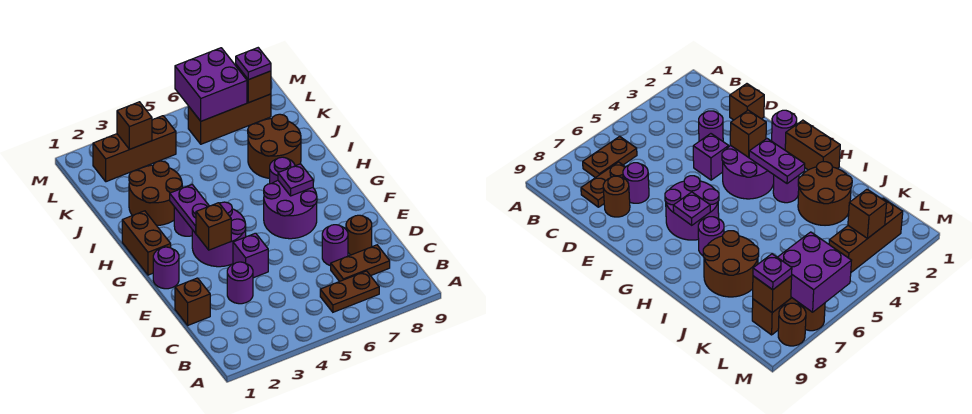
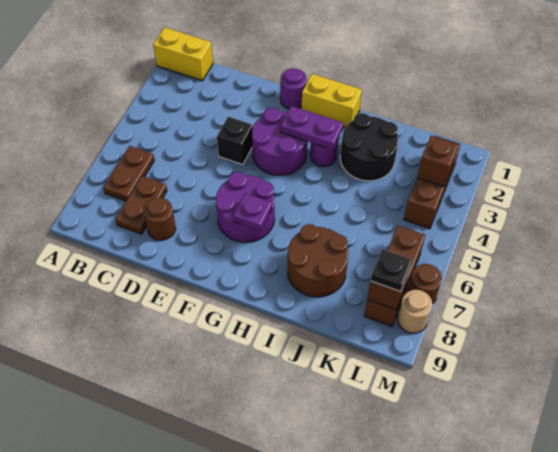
none -> yellow brick A1:B1 level 1
brown brick D1 level 1 -> none
purple round brick D3 level 1 -> none
purple round brick D7 level 1 -> none
purple brick E4 level 1 -> black brick E4 level 1
brown brick F3 level 2 -> none
brown brick G1:H1 level 1 -> yellow brick G1:H1 level 1
purple round brick H7 level 1 -> none
brown round brick I2:J3 level 1 -> black round brick I2:J3 level 1
purple brick L6:M7 level 2 -> none
purple plate L8 level 3 -> black plate L8 level 3
brown round brick M8 level 1 -> tan round brick M8 level 1

